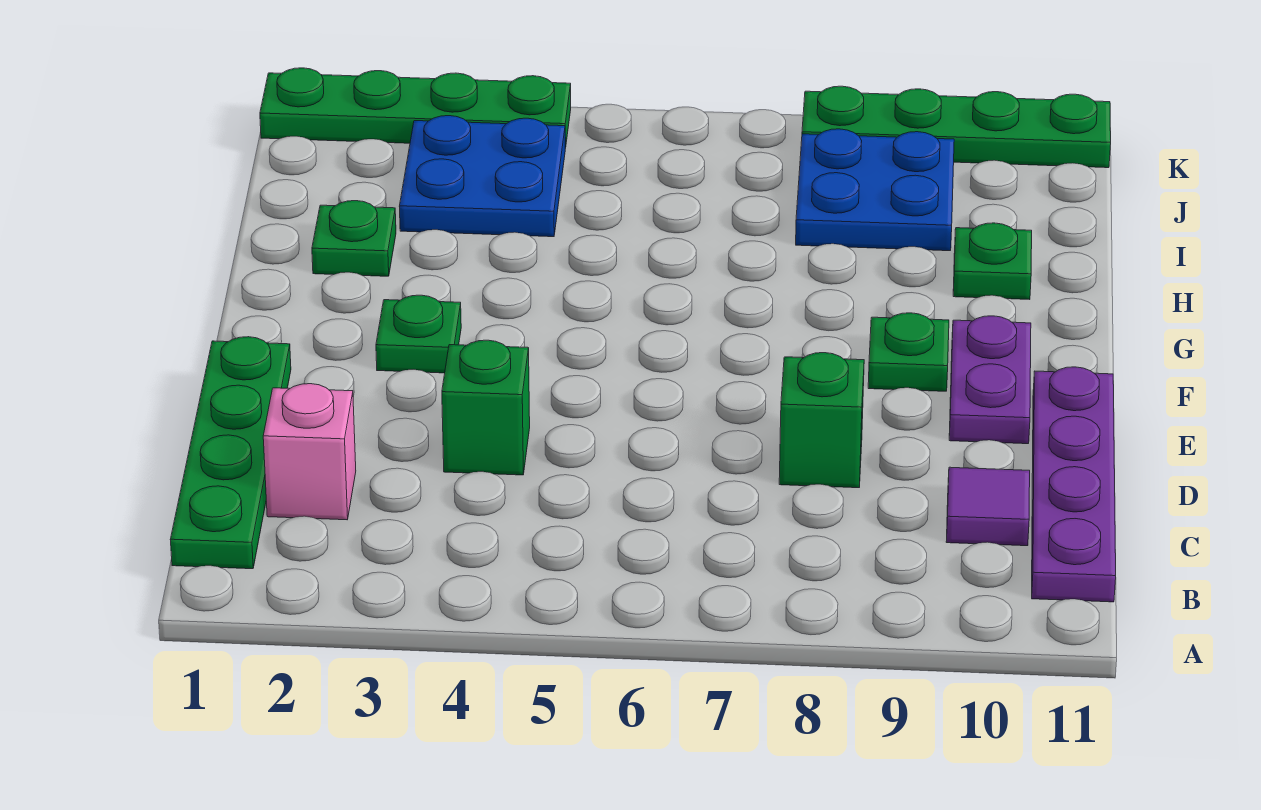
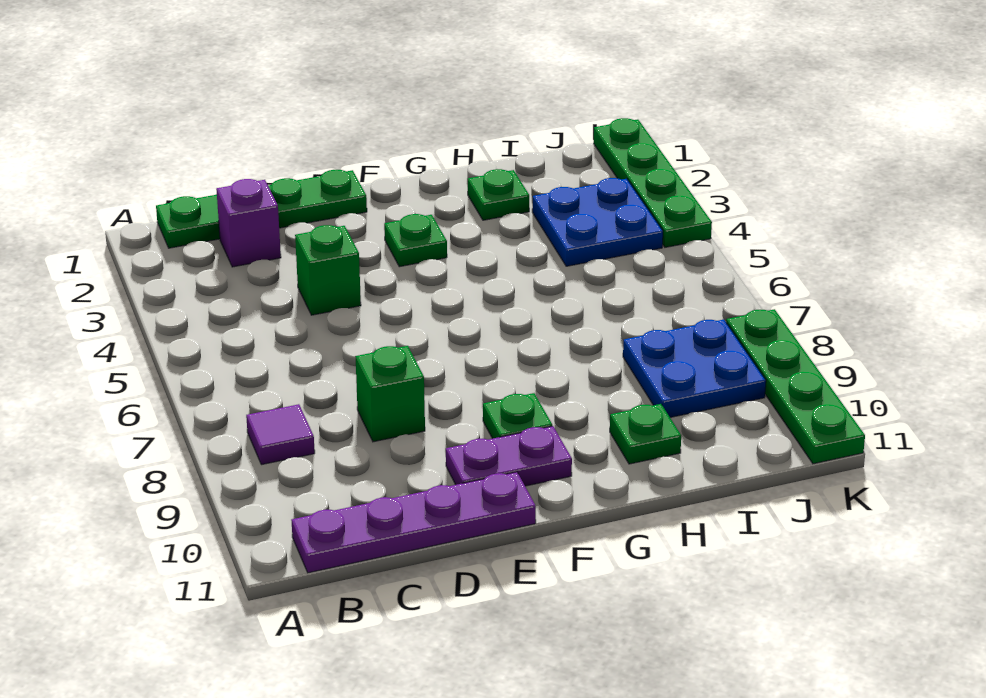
pink brick C2 level 1 -> purple brick C2 level 1
purple tile C10 level 1 -> purple tile B8 level 1

